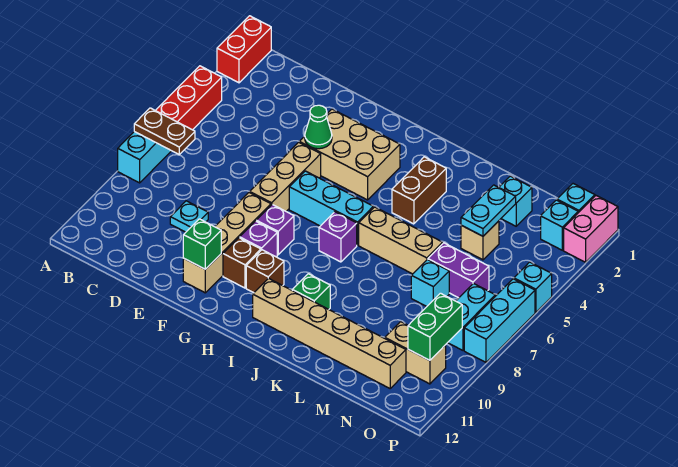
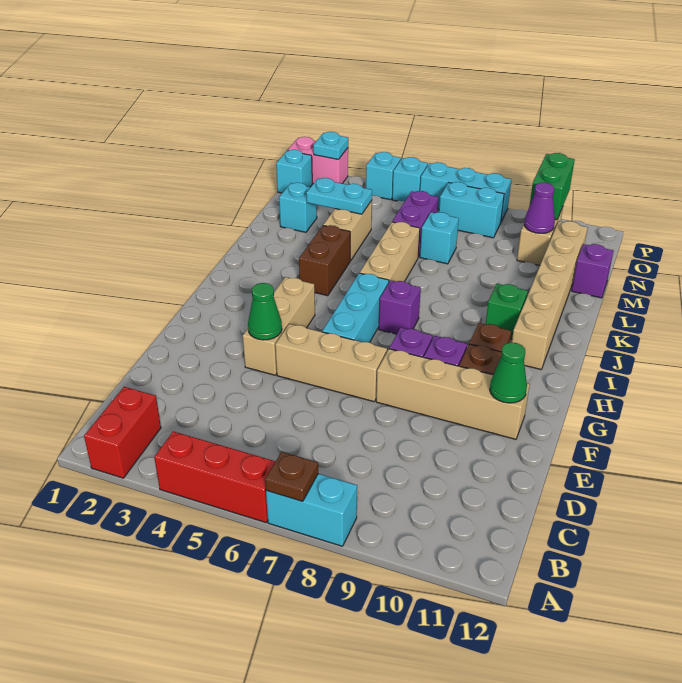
red brick A1:A2 level 1 -> red brick A2:B2 level 1
brown plate A7:B7 level 2 -> brown plate A7 level 2
cyan plate D9 level 1 -> cyan plate P2 level 2
tan brick F3:H4 level 1 -> tan brick F4:H4 level 1
green brick F11 level 2 -> green cone F11 level 2
brown brick J3:J4 level 1 -> brown brick J4:K4 level 1
tan brick M4 level 1 -> tan brick L4:M4 level 1
none -> purple brick M12 level 1
none -> purple cone N10 level 2
cyan brick O2 level 1 -> cyan brick P4 level 1
green brick O9:O10 level 2 -> green brick O10:P10 level 2

